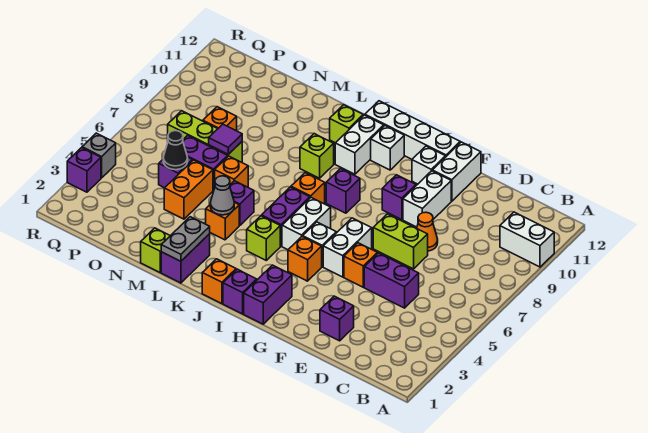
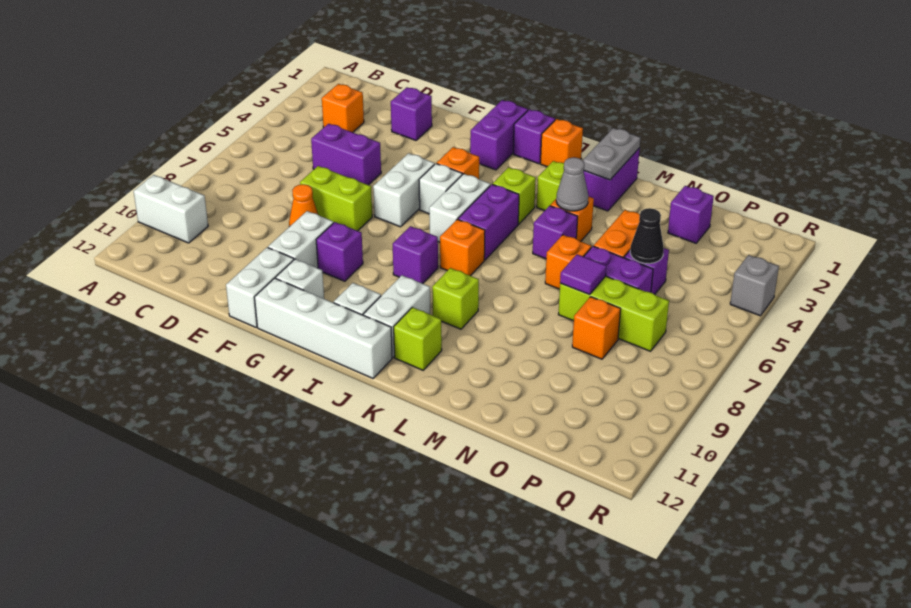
orange brick F5 level 1 -> orange brick C3 level 1
lime brick M1 level 1 -> lime brick K3 level 1
purple brick R3 level 1 -> purple brick O2 level 1

